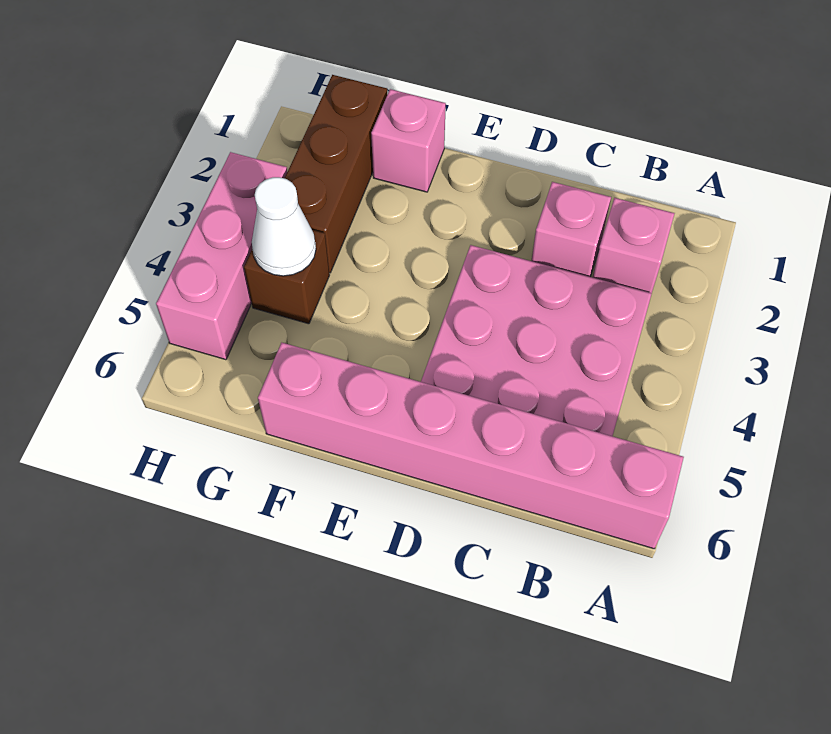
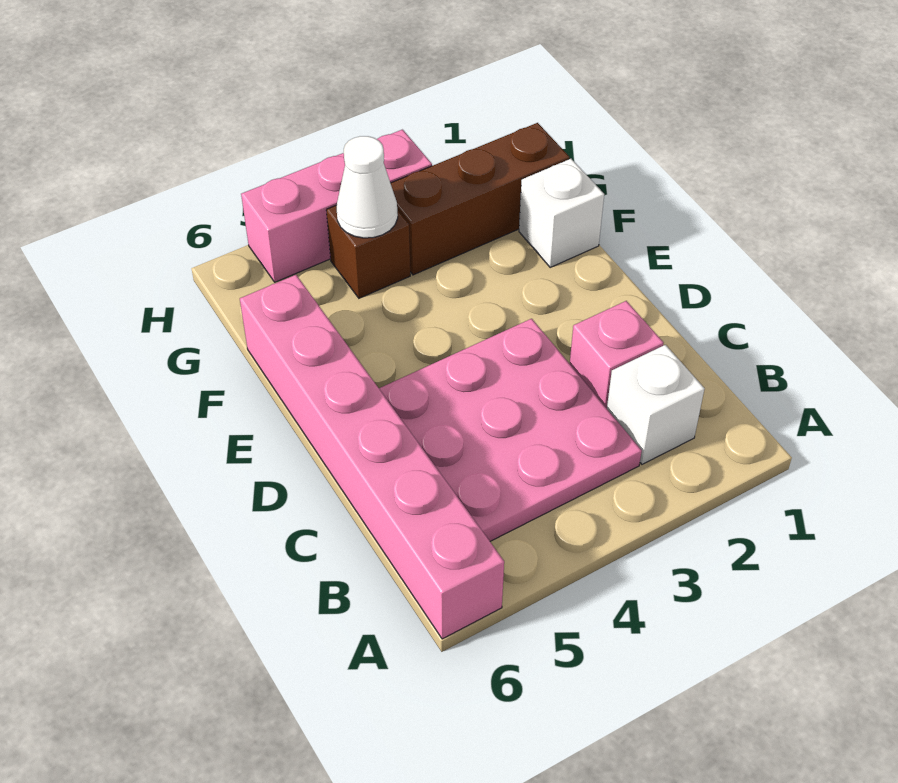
pink brick B2 level 1 -> white brick B2 level 1
pink brick F1 level 1 -> white brick F1 level 1

